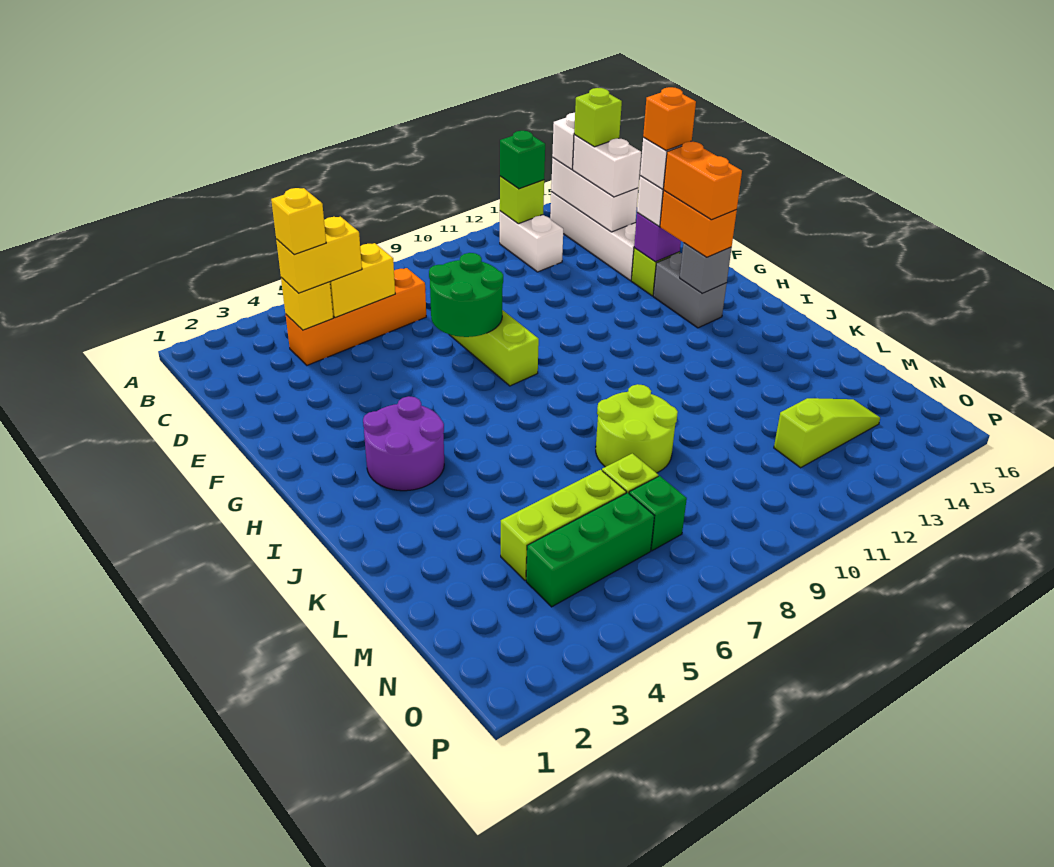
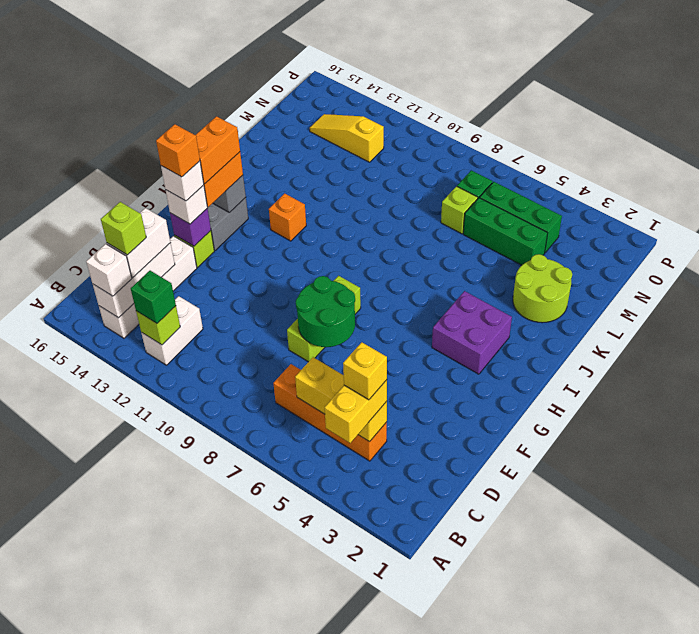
yellow brick C4:C5 level 3 -> yellow brick B4:C4 level 3
purple round brick H3:I4 level 1 -> purple brick H3:I4 level 1
none -> orange brick I12 level 1
lime round brick K8:L9 level 1 -> lime round brick K2:L3 level 1
lime brick M4:M6 level 1 -> green brick M4:M6 level 1
lime slope N12:N14 level 1 top 12 -> yellow slope N12:N14 level 1 top 12

